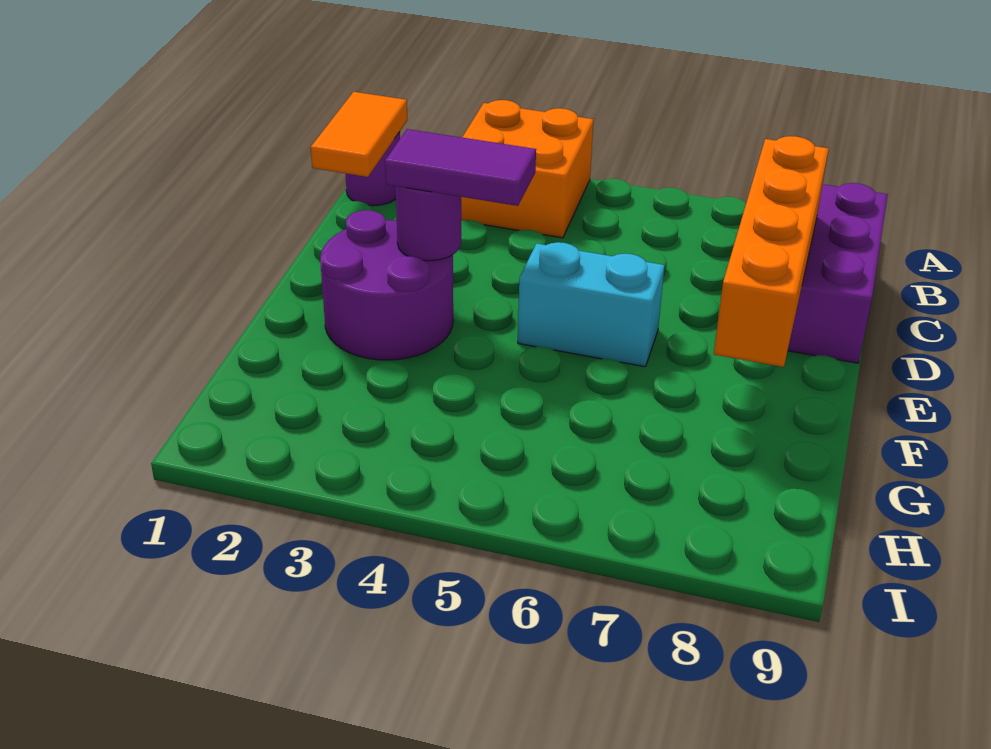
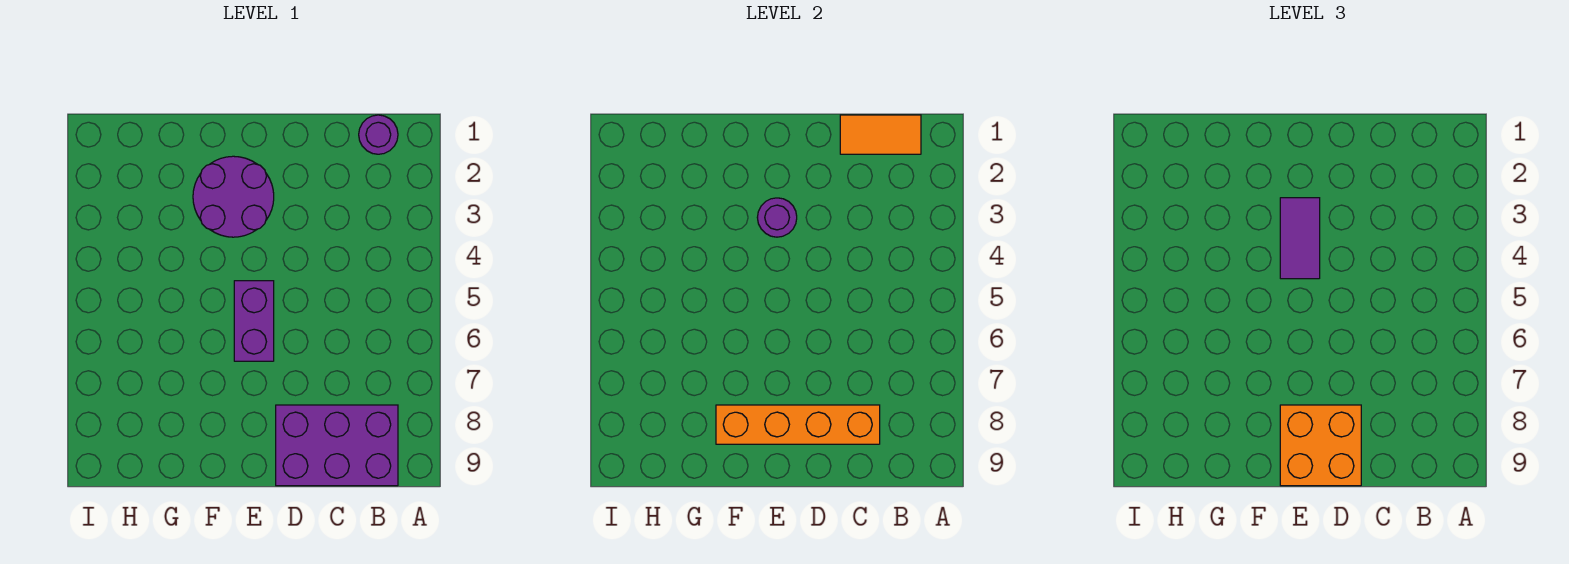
orange brick A3:B4 level 1 -> orange brick D8:E9 level 3
cyan brick E5:E6 level 1 -> purple brick E5:E6 level 1

